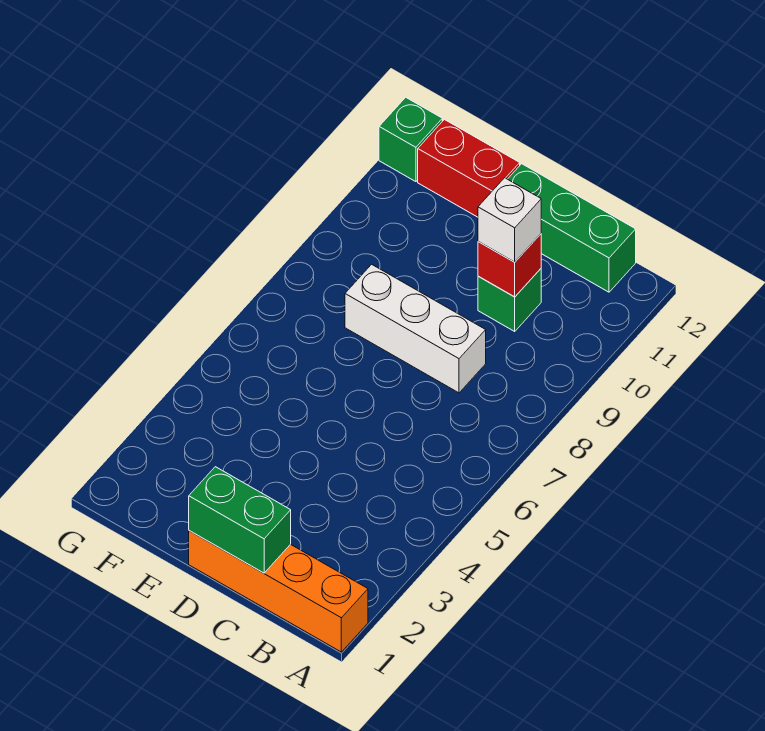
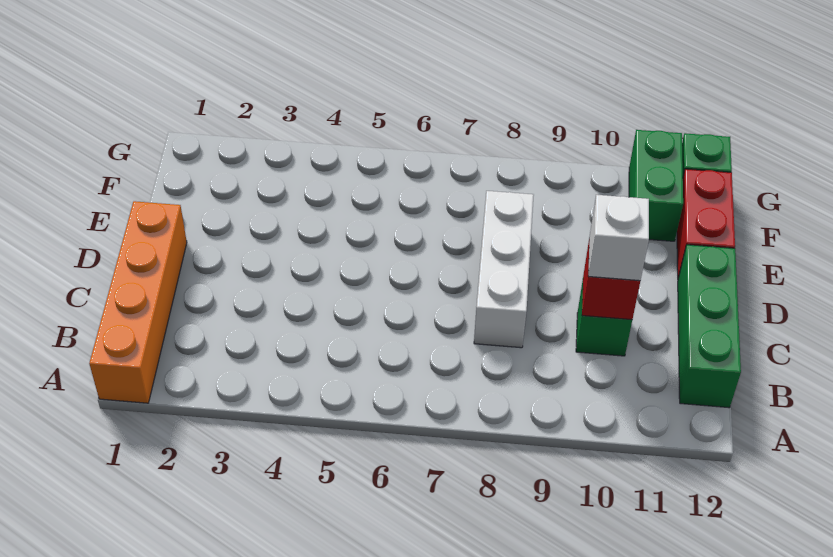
green brick C1:D1 level 2 -> green brick F11:G11 level 1

